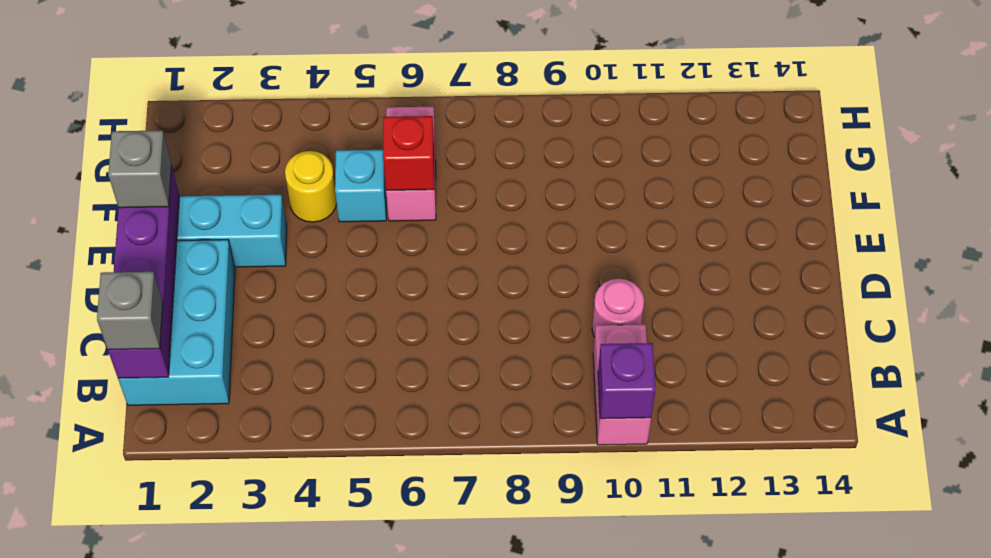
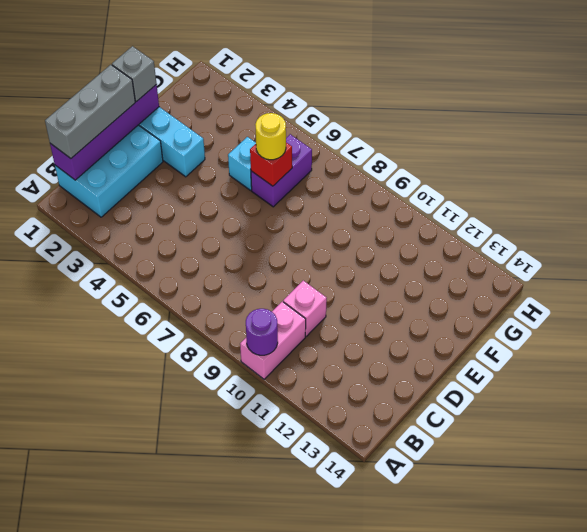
purple brick A10 level 2 -> purple round brick A10 level 2
grey brick B1 level 3 -> grey brick B1:D1 level 3
pink round brick C10 level 1 -> pink brick C10 level 1
yellow round brick F4 level 1 -> yellow round brick F6 level 3
pink brick F6:G6 level 1 -> purple brick F6:G6 level 1

